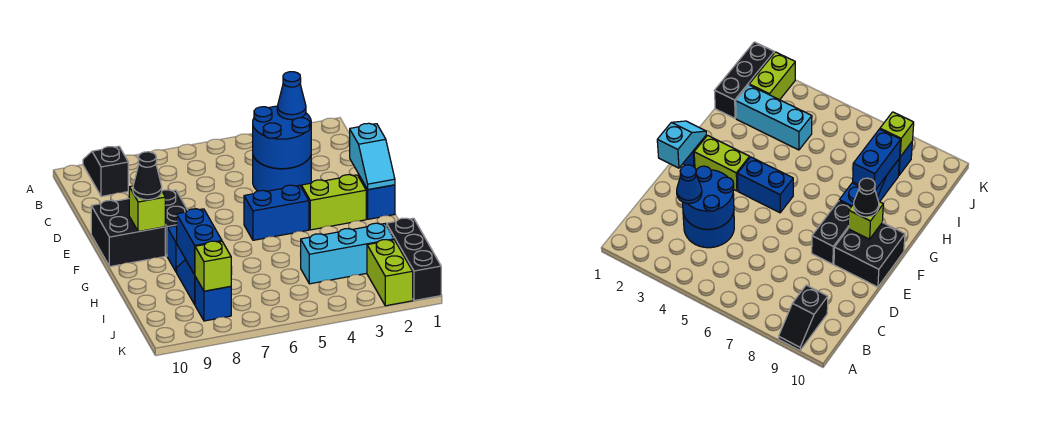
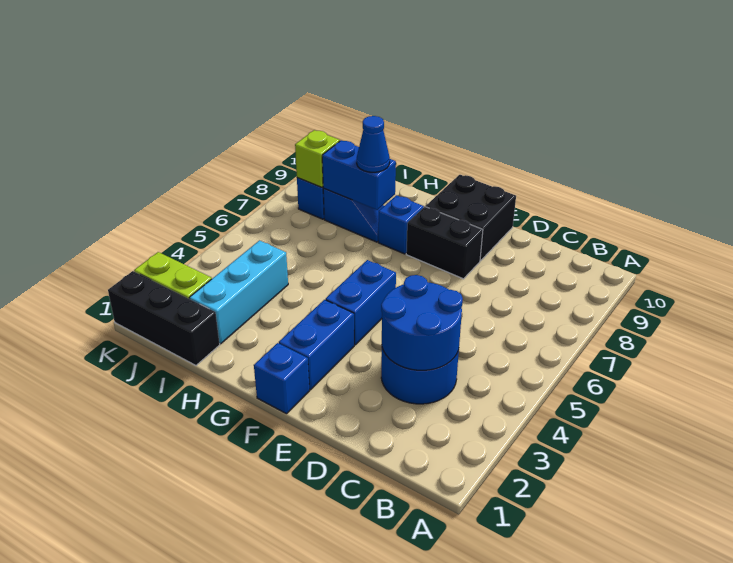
black slope A9:B9 level 1 top B -> none
blue cone C3 level 3 -> blue cone H8 level 3
cyan slope E1:F1 level 2 top E -> none
lime brick F2:F3 level 1 -> blue brick F2:F3 level 1
lime brick F9 level 2 -> none
black cone F9 level 3 -> none

